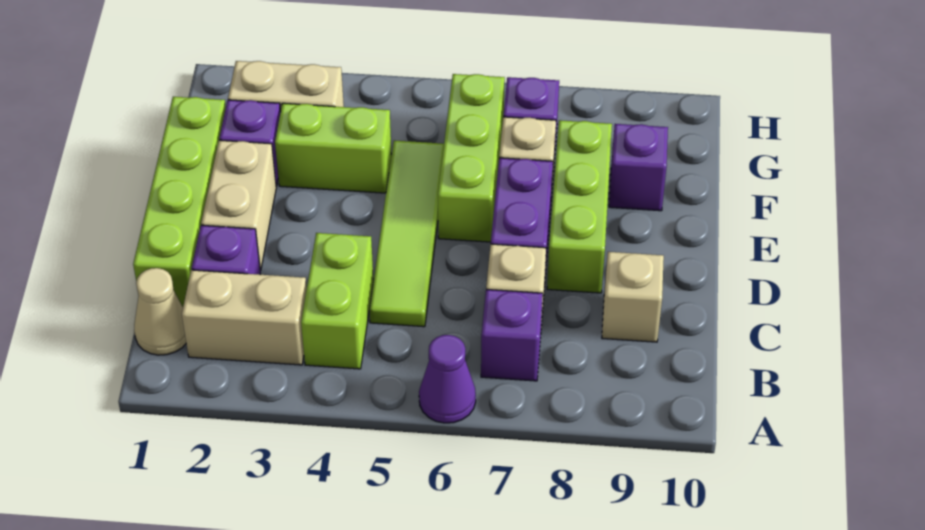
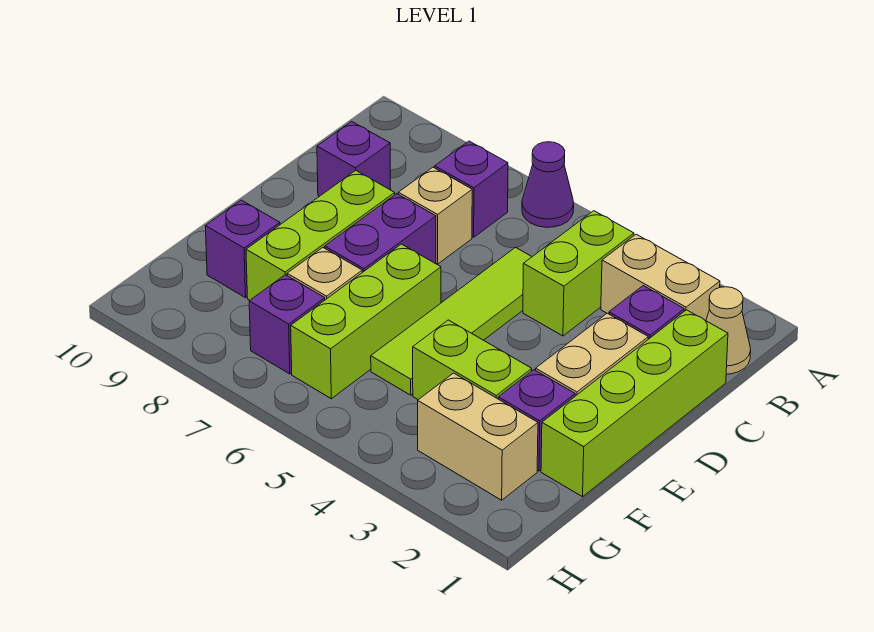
tan brick C9 level 1 -> purple brick C9 level 1

